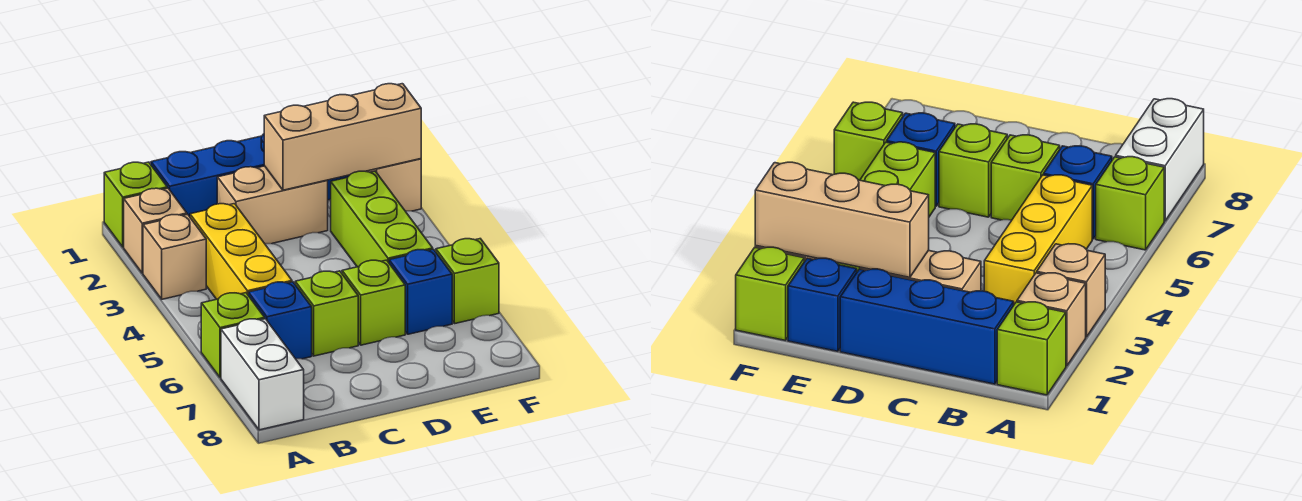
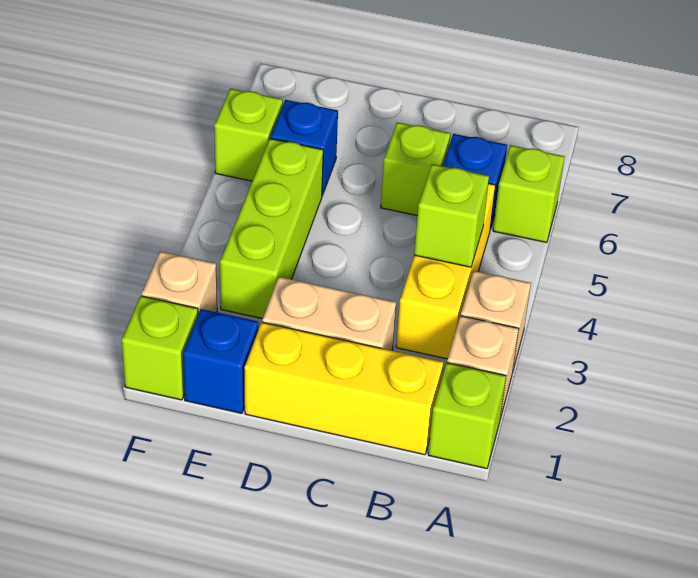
white brick A7:A8 level 1 -> none
blue brick B1:D1 level 1 -> yellow brick B1:D1 level 1
tan brick D2:F2 level 2 -> none
lime brick D6 level 1 -> lime brick B4 level 2

